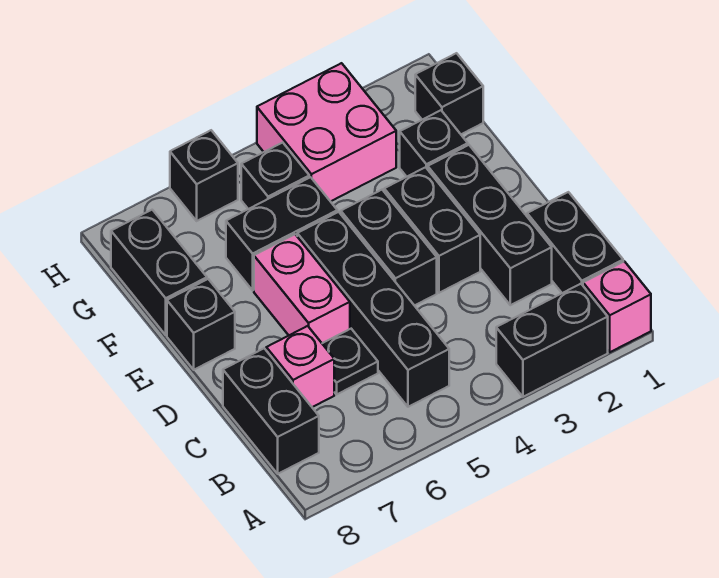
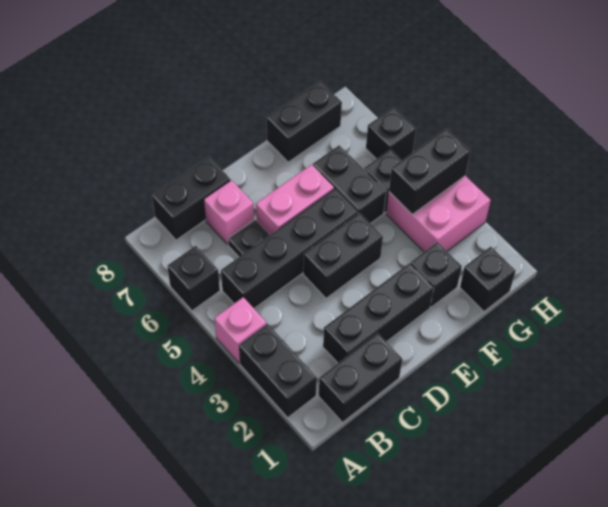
pink brick A1 level 1 -> pink brick A4 level 1
black brick D3:E3 level 1 -> black brick G4:H4 level 2
black brick E8 level 1 -> black brick A6 level 1

